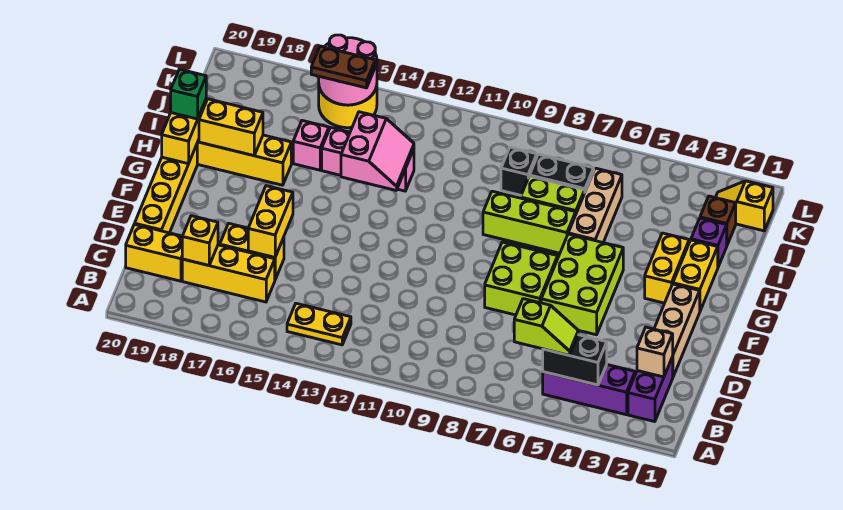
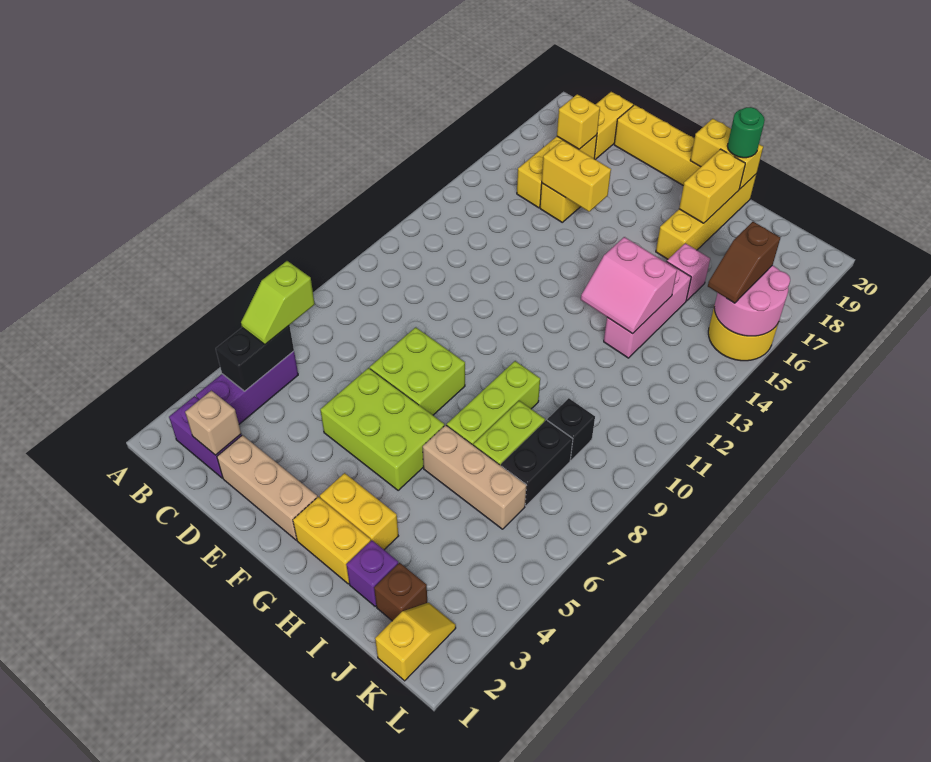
yellow plate B13:B14 level 1 -> none
green brick H20 level 3 -> green round brick H20 level 3
brown plate K15:K16 level 3 -> brown slope K15:K16 level 3 top 16

